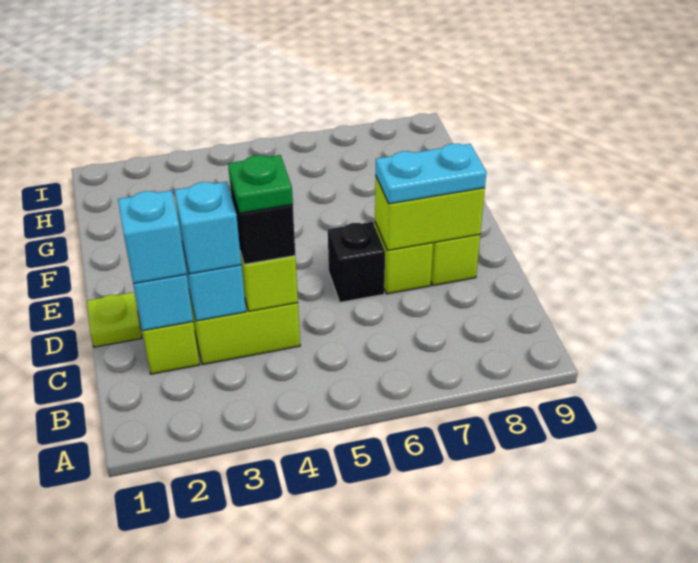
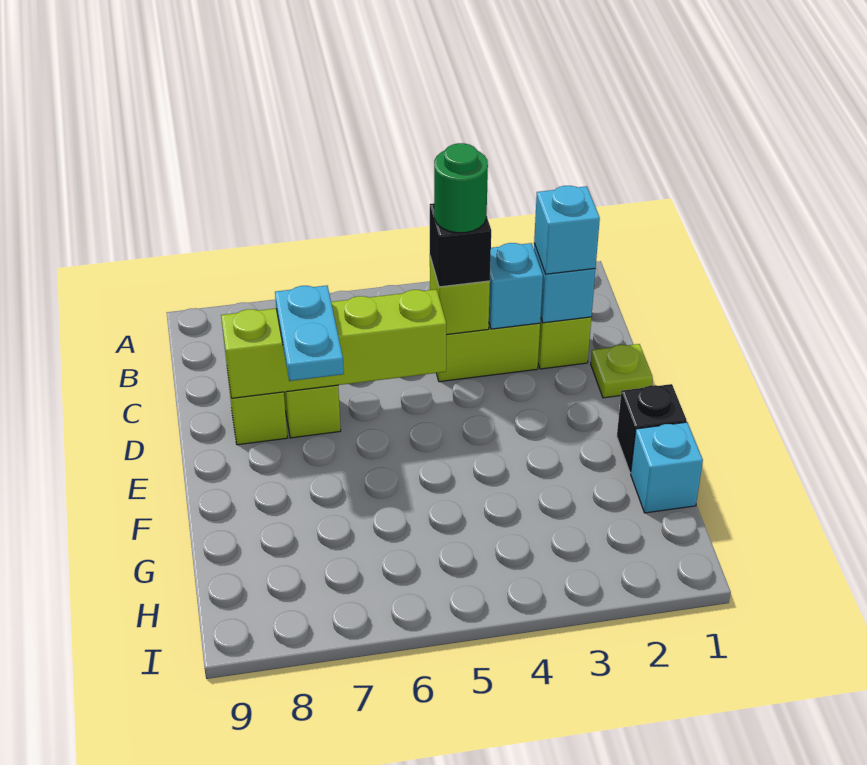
cyan brick C3 level 3 -> cyan brick G1 level 1
green plate C4 level 4 -> green round brick C4 level 4
black brick D6 level 1 -> black brick F1 level 1
lime brick D7:D8 level 2 -> lime brick D5:D8 level 2
cyan plate D7:D8 level 3 -> cyan plate D7:E7 level 3

